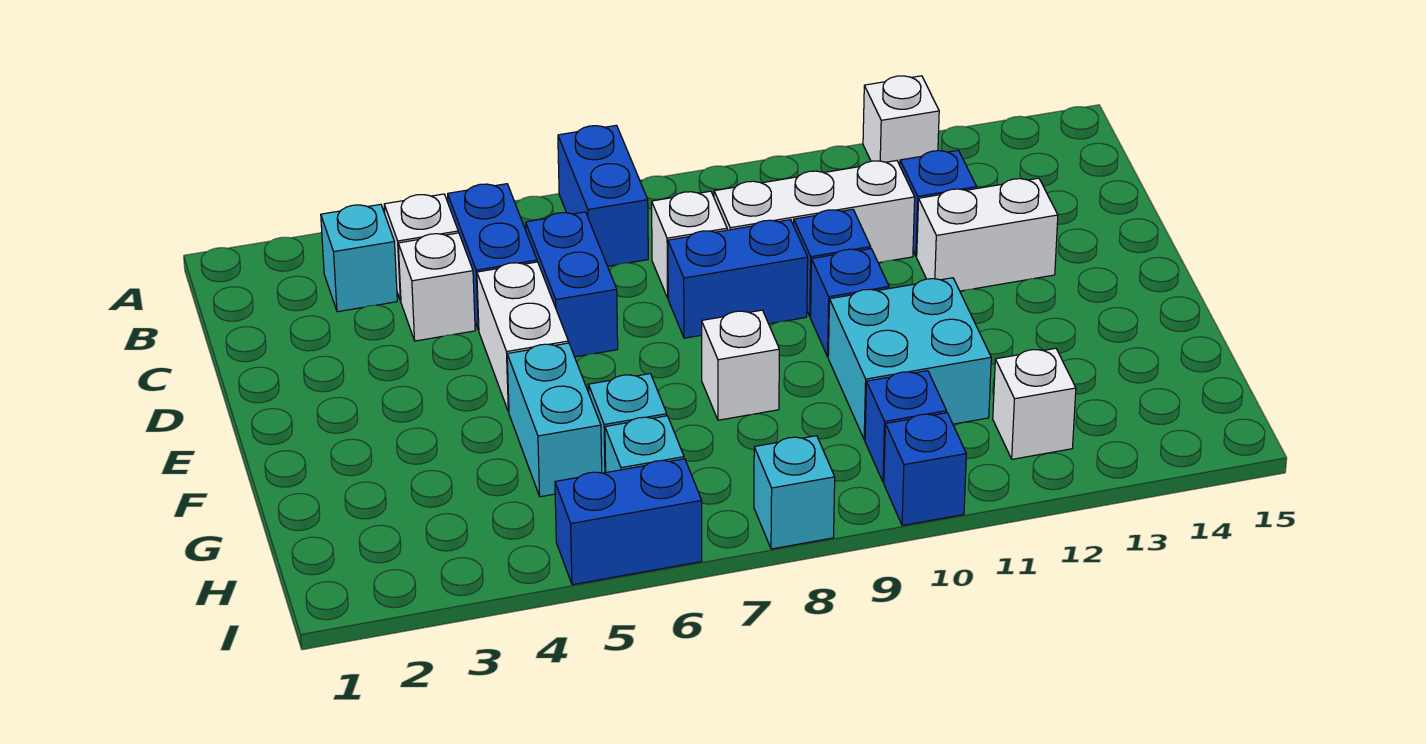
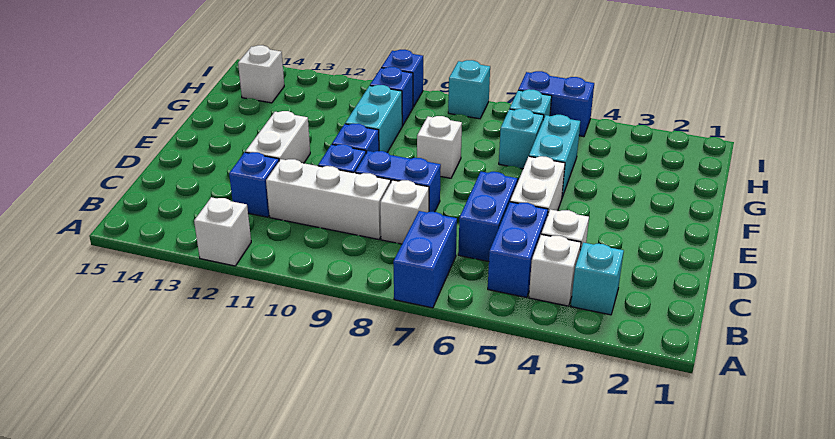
white brick D12:D13 level 1 -> white brick D12:E12 level 1
cyan brick F10:G11 level 1 -> cyan brick F10:G10 level 1
white brick H12 level 1 -> white brick H14 level 1

